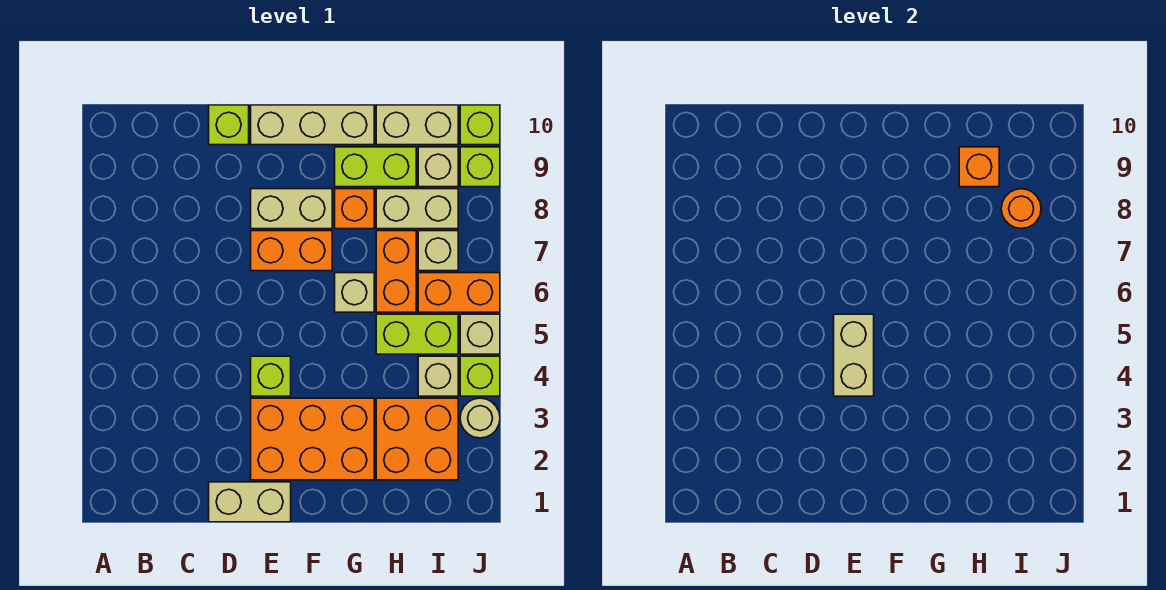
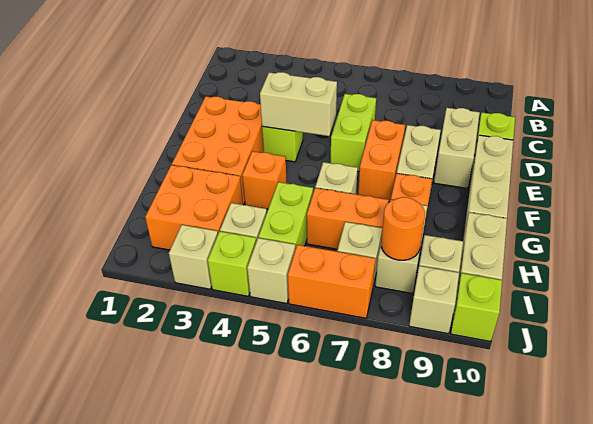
tan brick D1:E1 level 1 -> tan brick D9:E9 level 1
lime brick G9:H9 level 1 -> lime brick D6:E6 level 1
orange brick H9 level 2 -> orange brick G4 level 1
orange brick I6:J6 level 1 -> orange brick J6:J7 level 1
tan round brick J3 level 1 -> tan brick J3 level 1
lime brick J9 level 1 -> tan brick J9 level 1

